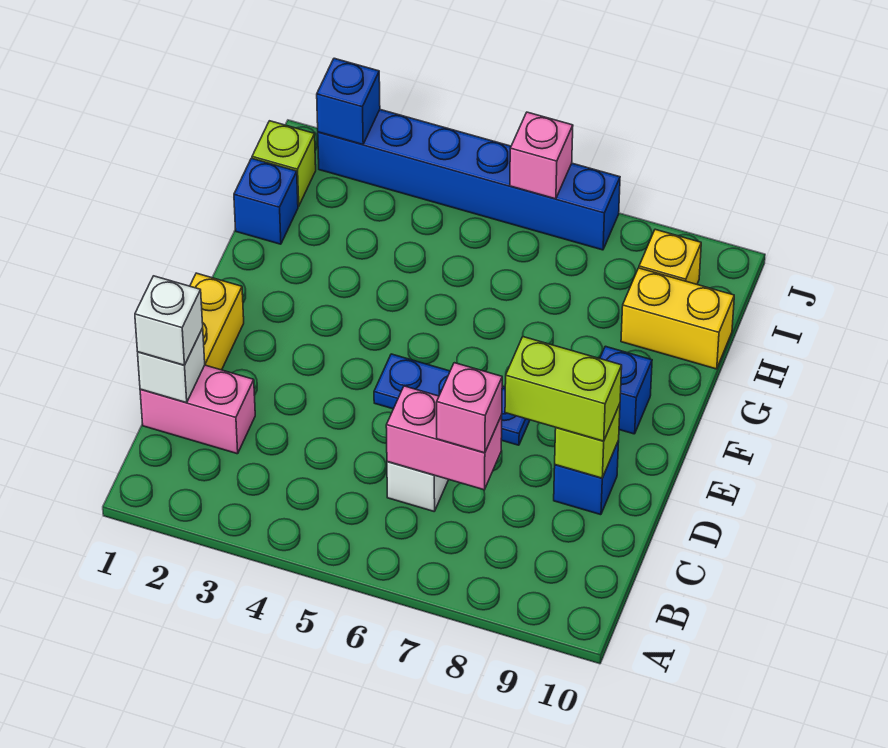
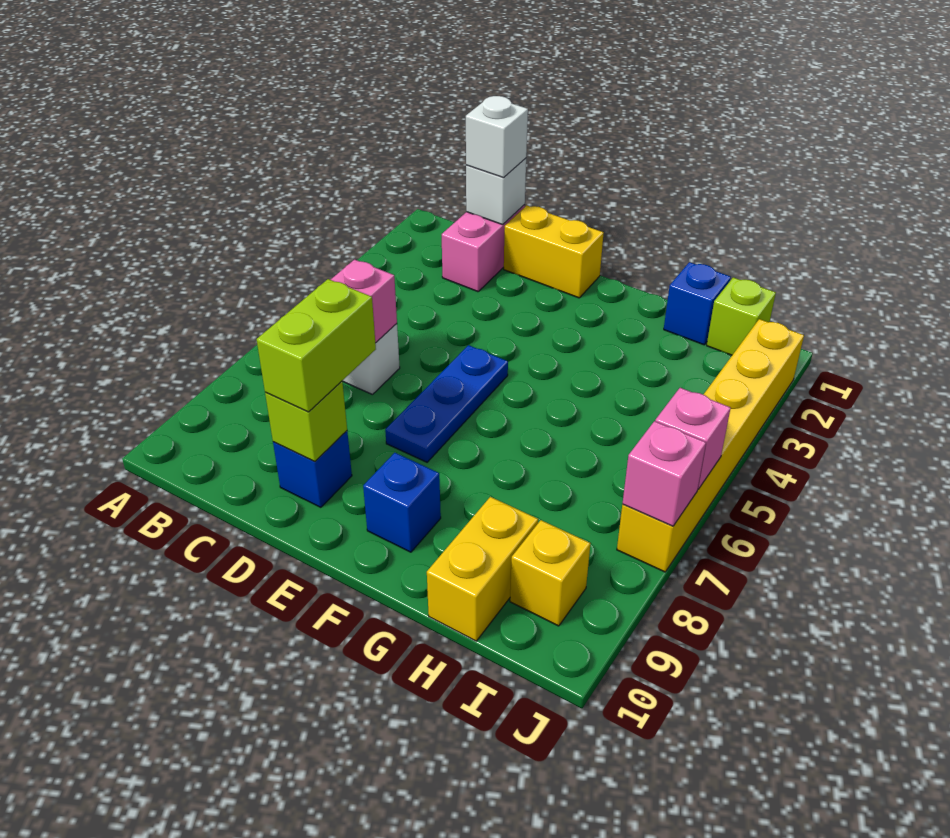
pink brick C7 level 3 -> pink brick J7 level 2
blue brick J2:J7 level 1 -> yellow brick J2:J7 level 1
blue brick J2 level 2 -> none

